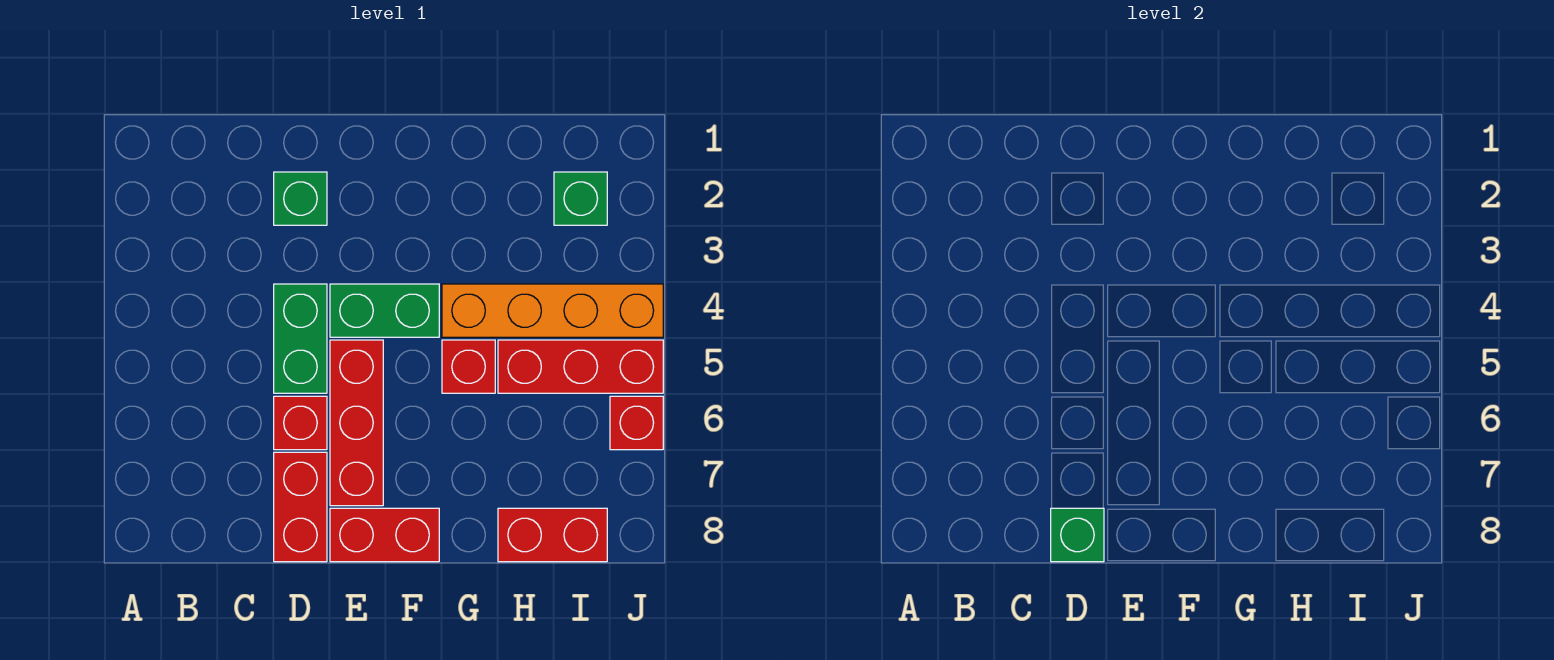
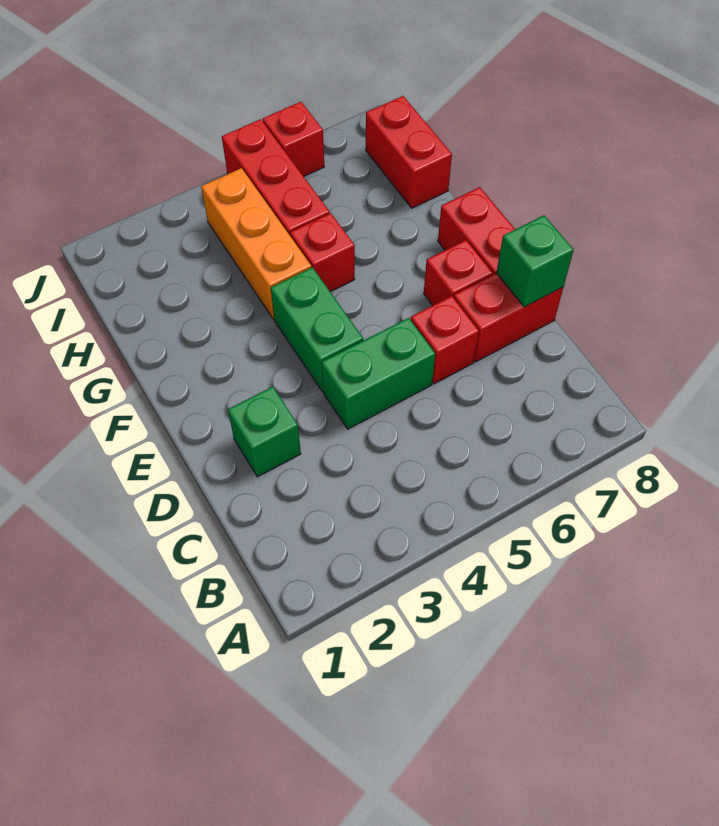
red brick E5:E7 level 1 -> red brick E7 level 1
orange brick G4:J4 level 1 -> orange brick G4:I4 level 1
green brick I2 level 1 -> none

